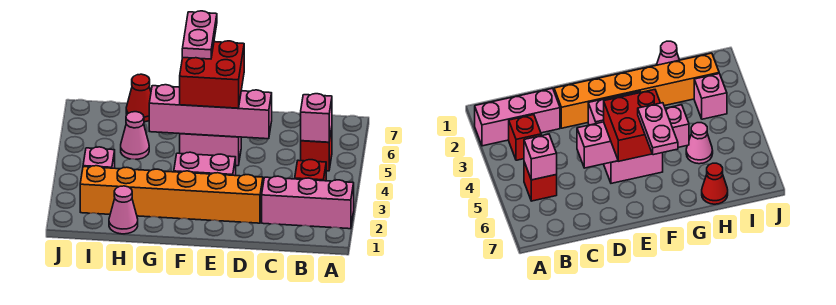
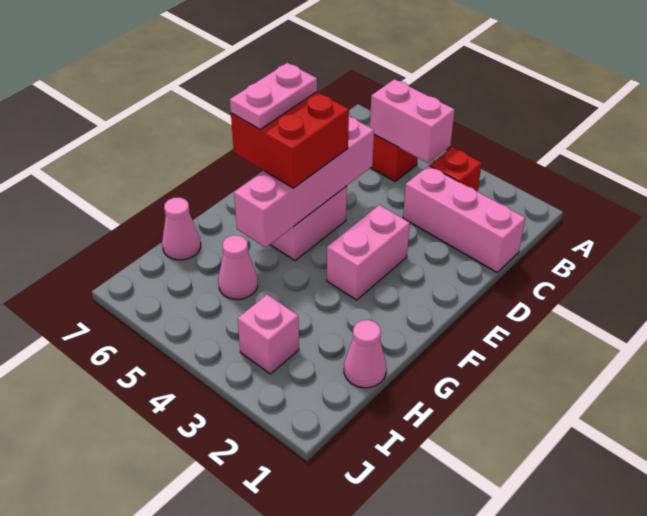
pink brick A2:C2 level 1 -> pink brick C1:C3 level 1
pink brick B5 level 2 -> pink brick B4:B5 level 2
orange brick D2:I2 level 1 -> none
pink plate F6:F7 level 4 -> pink plate E6:F6 level 4
red cone H7 level 1 -> pink cone H7 level 1

